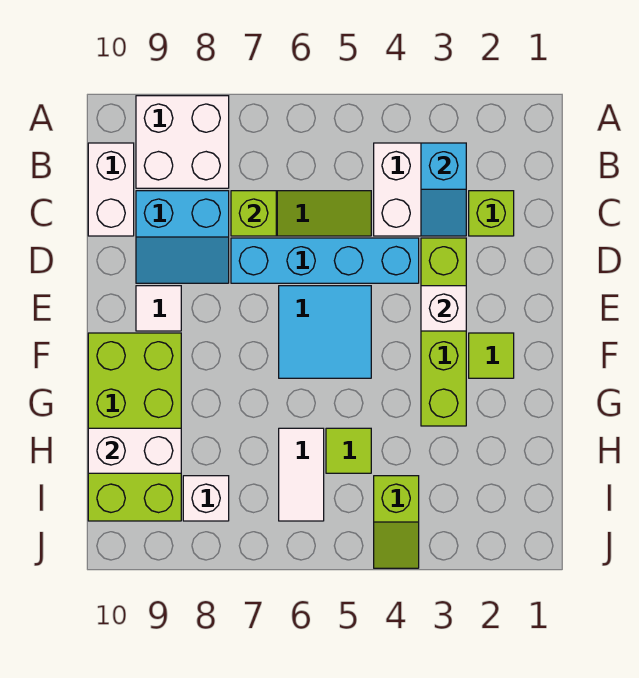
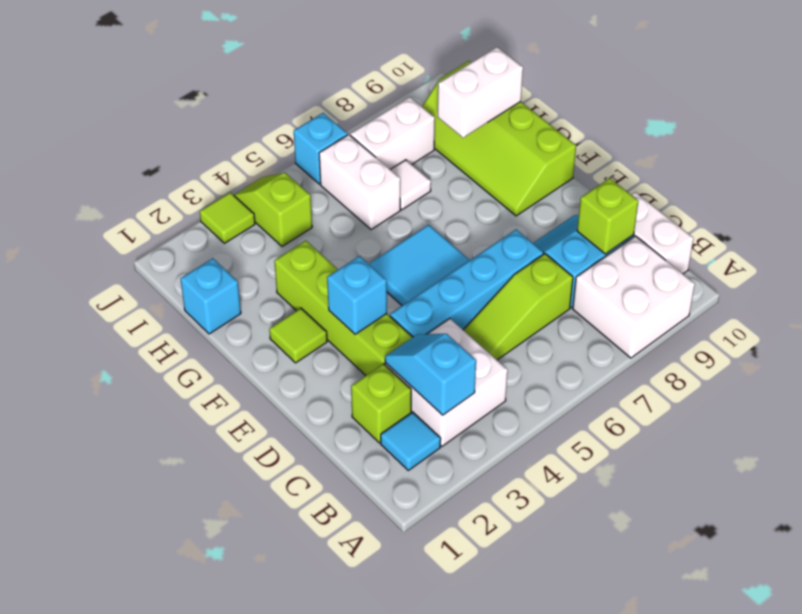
none -> cyan tile B2 level 1
lime brick C7 level 2 -> lime brick C9 level 2
white brick E3 level 2 -> cyan brick E3 level 2
white tile E9 level 1 -> white tile H7 level 1
lime brick F9:I10 level 1 -> lime slope F9:I10 level 1 top 10
none -> cyan brick H1 level 1
lime tile H5 level 1 -> lime tile J3 level 1
white tile H6:I6 level 1 -> white brick H6:I6 level 1
white brick I8 level 1 -> white brick I7:I8 level 1
none -> cyan brick J6 level 1

